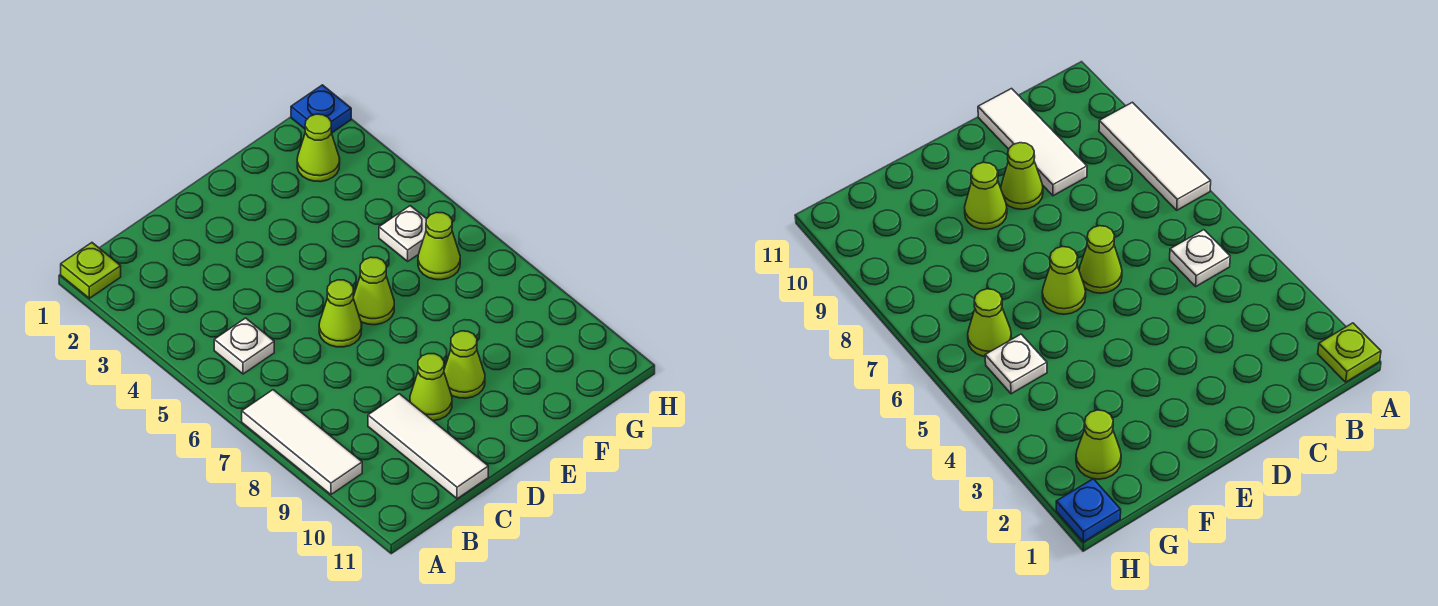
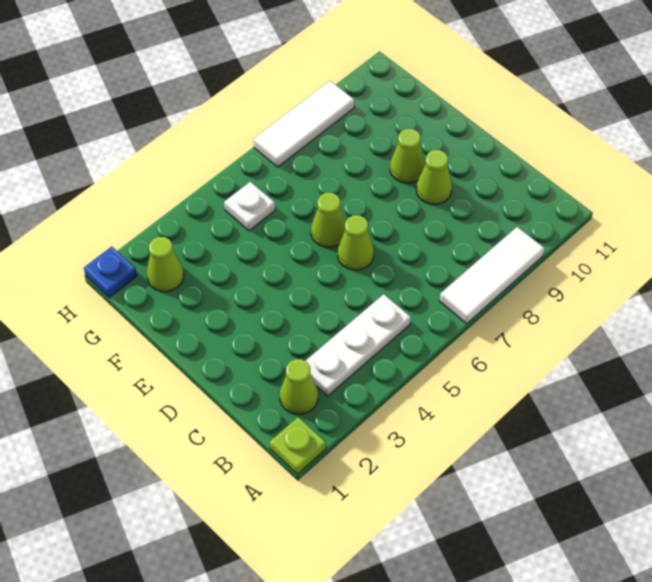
white plate B5 level 1 -> white plate B3:B5 level 1
white tile C9:C11 level 1 -> white tile H7:H9 level 1
lime cone G6 level 1 -> lime cone B2 level 1

